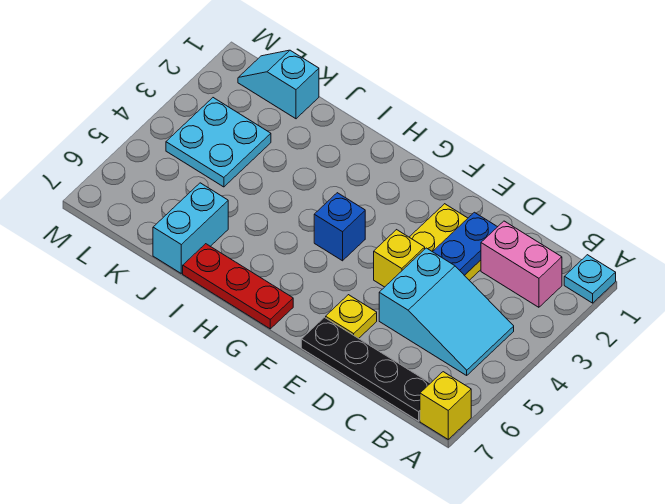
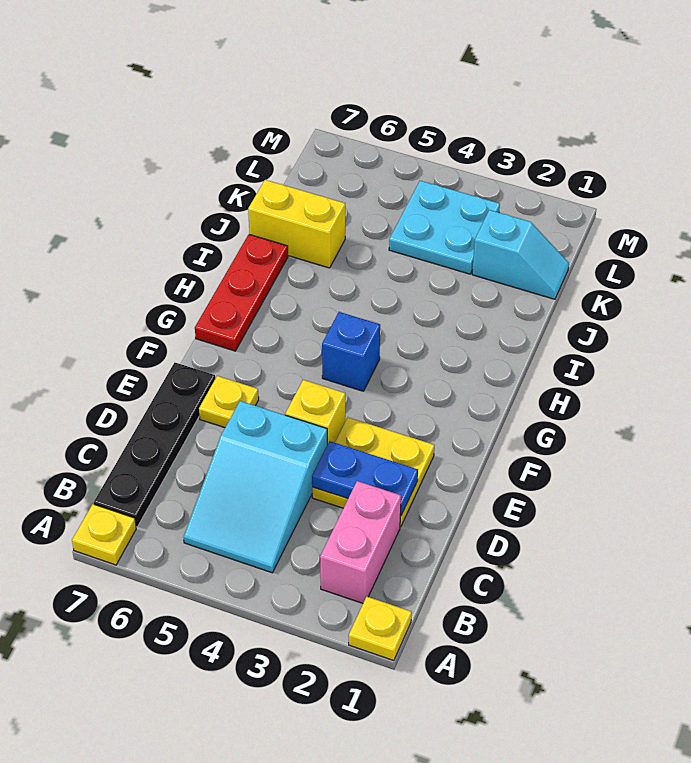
cyan plate A1 level 1 -> yellow plate A1 level 1
yellow brick A7 level 1 -> yellow plate A7 level 1
cyan brick J6:J7 level 1 -> yellow brick J6:J7 level 1
cyan slope K1:L1 level 1 top K -> cyan slope K1:K2 level 1 top 2

